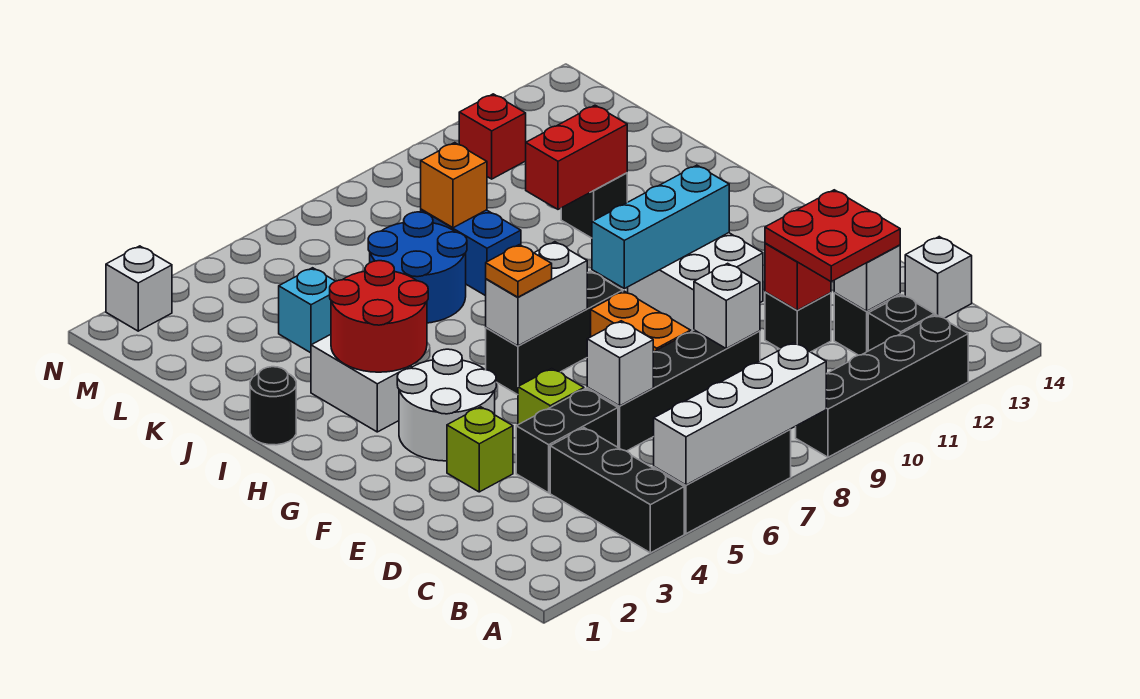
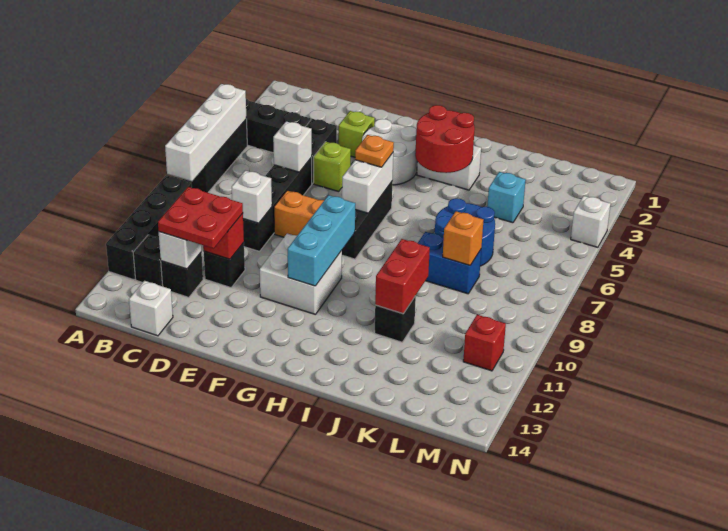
black round brick I1 level 1 -> none
white brick N2 level 1 -> white brick N4 level 1

